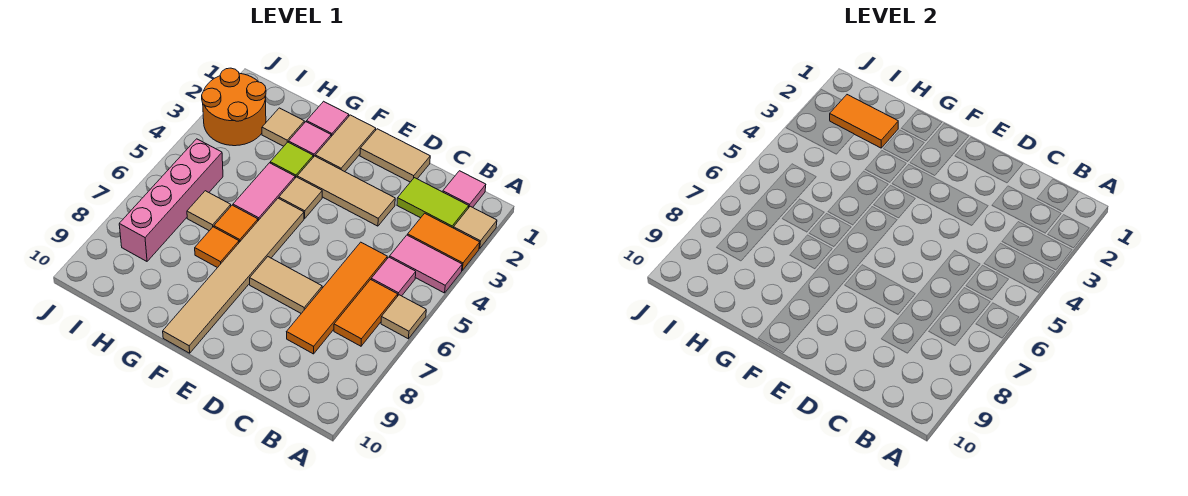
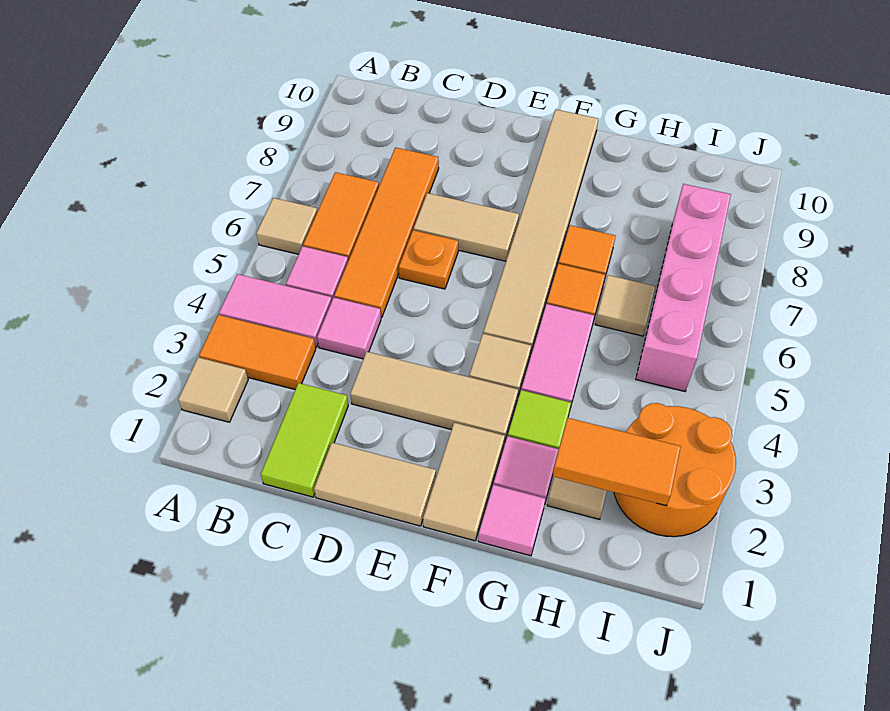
pink tile B1 level 1 -> pink tile C4 level 1
lime tile B2:C2 level 1 -> lime tile C1:C2 level 1
none -> orange plate D6 level 1

